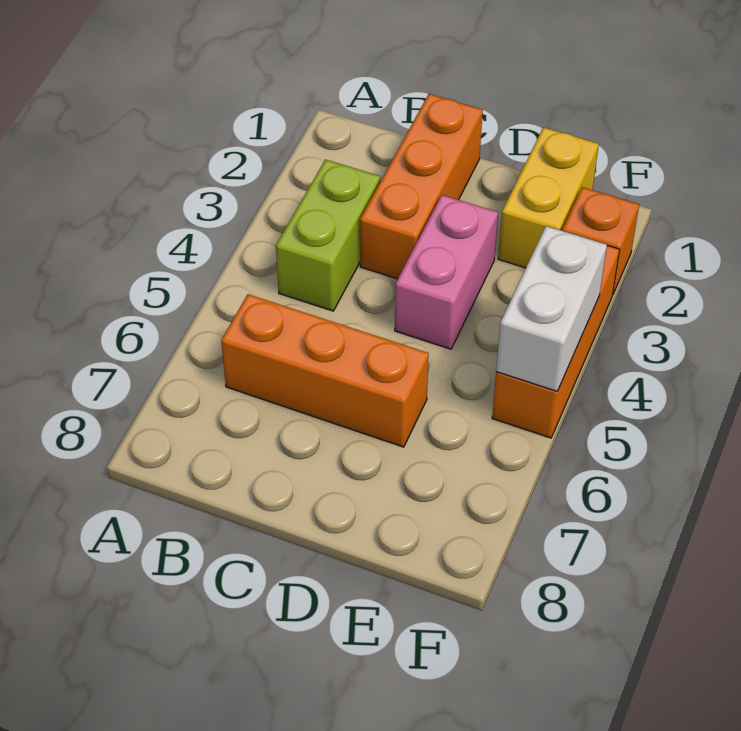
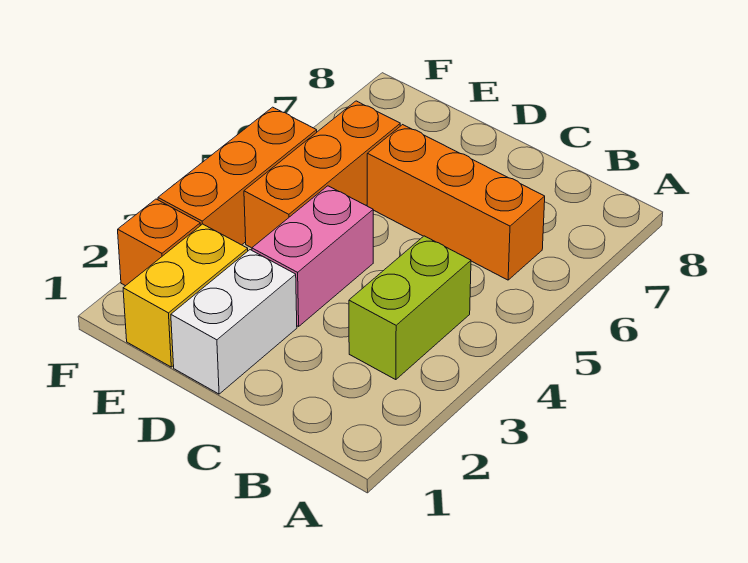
orange brick C1:C3 level 1 -> orange brick E4:E6 level 1
white brick F4:F5 level 2 -> white brick D1:D2 level 1

